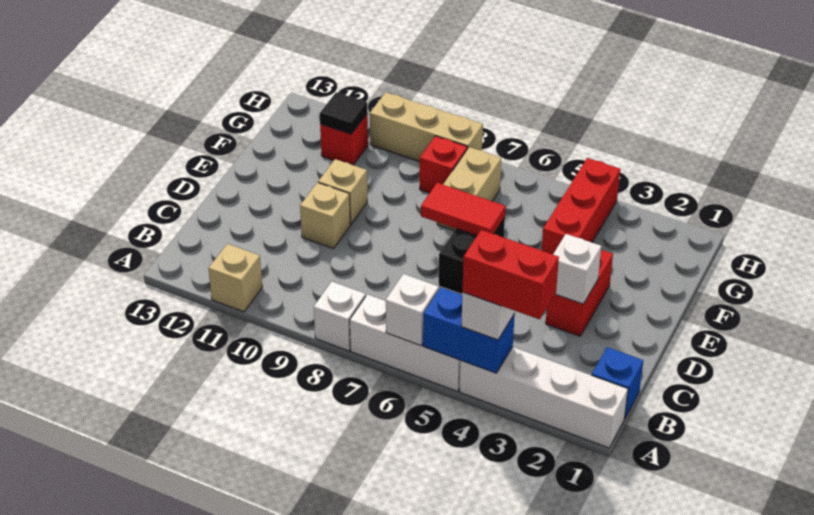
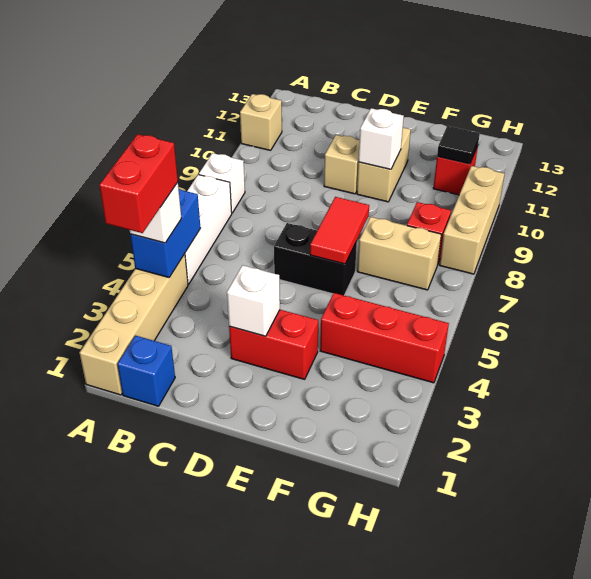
white brick A1:A4 level 1 -> tan brick A1:A4 level 1
white brick A6 level 2 -> white brick E10 level 2
tan brick E10 level 1 -> tan brick E10:E11 level 1

